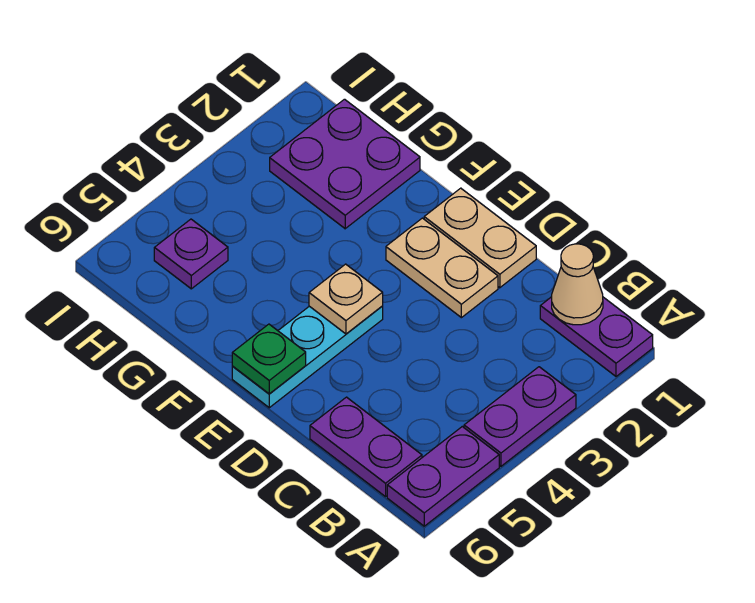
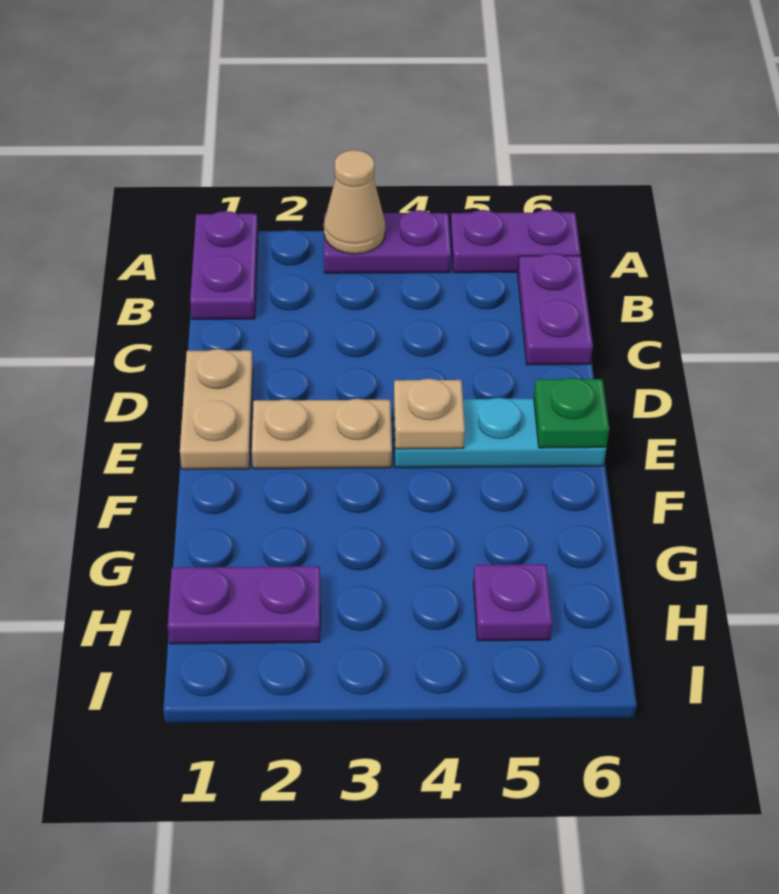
tan cone B1 level 2 -> tan cone A3 level 2
tan plate D2:E2 level 1 -> tan plate E2:E3 level 1
purple plate G1:H2 level 1 -> purple plate H1:H2 level 1

